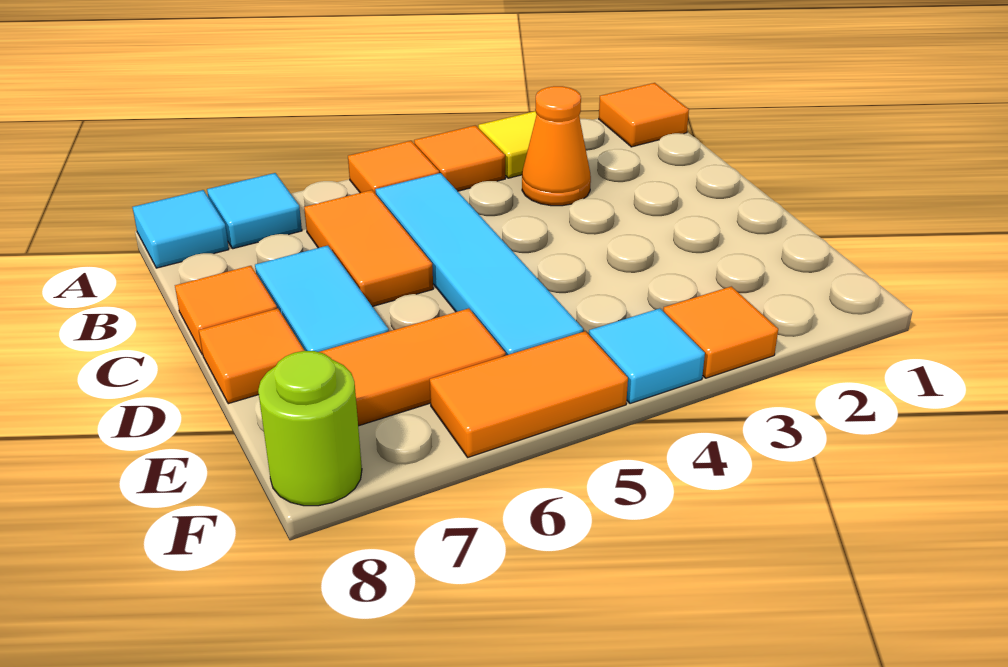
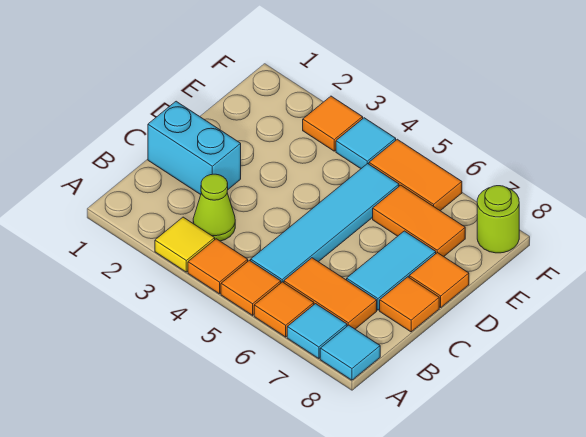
orange tile A1 level 1 -> orange tile A6 level 1
orange cone B3 level 1 -> lime cone B3 level 1
orange tile B6:C6 level 1 -> orange tile B6:B7 level 1
none -> cyan brick C1:C2 level 1

